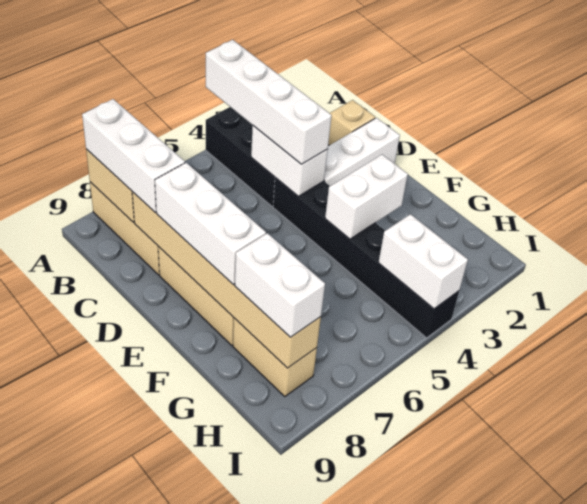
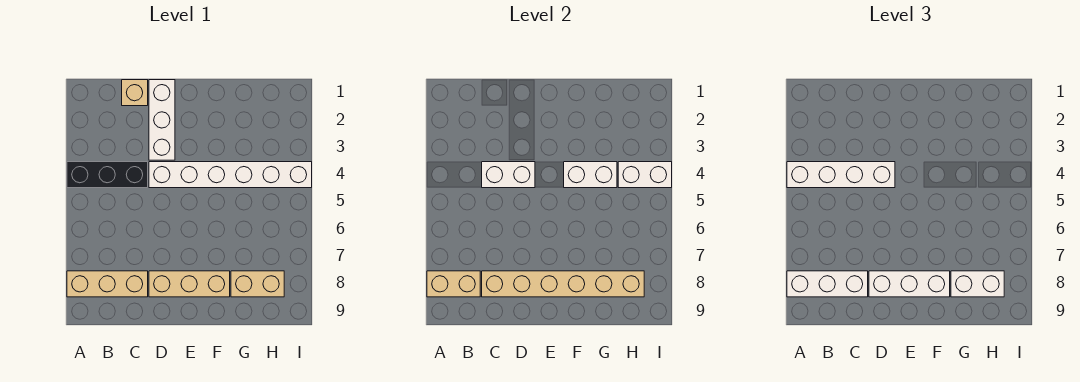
black brick D4:I4 level 1 -> white brick D4:I4 level 1
white brick F3:F4 level 2 -> white brick F4:G4 level 2

